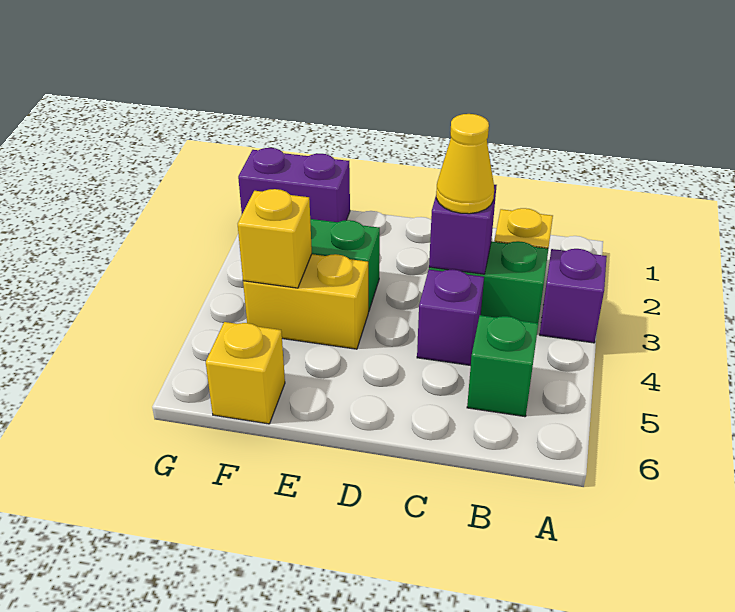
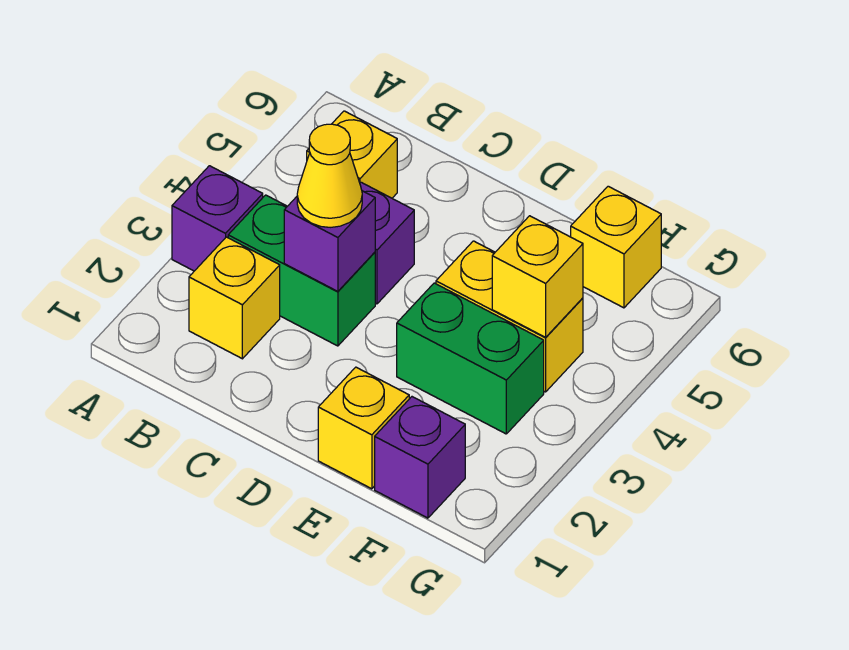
green brick B5 level 1 -> yellow brick B5 level 1
none -> yellow brick E1 level 1
purple brick F1:G1 level 1 -> purple brick F1 level 1

